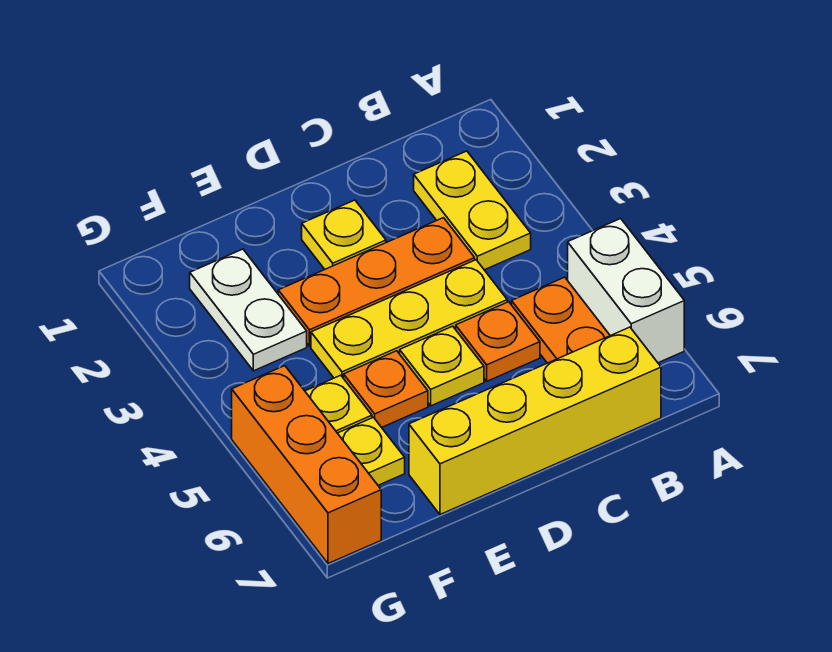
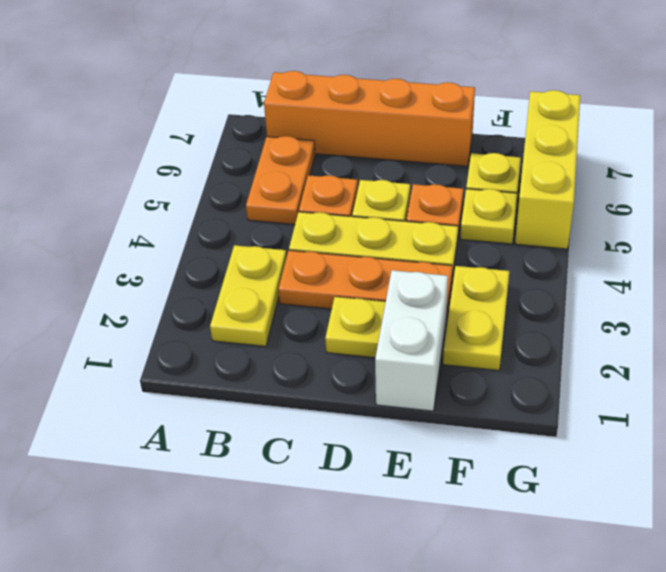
white brick A5:A6 level 1 -> white brick E1:E2 level 1
yellow brick B7:E7 level 1 -> orange brick B7:E7 level 1
white plate F2:F3 level 1 -> yellow plate F2:F3 level 1
orange brick G5:G7 level 1 -> yellow brick G5:G7 level 1

